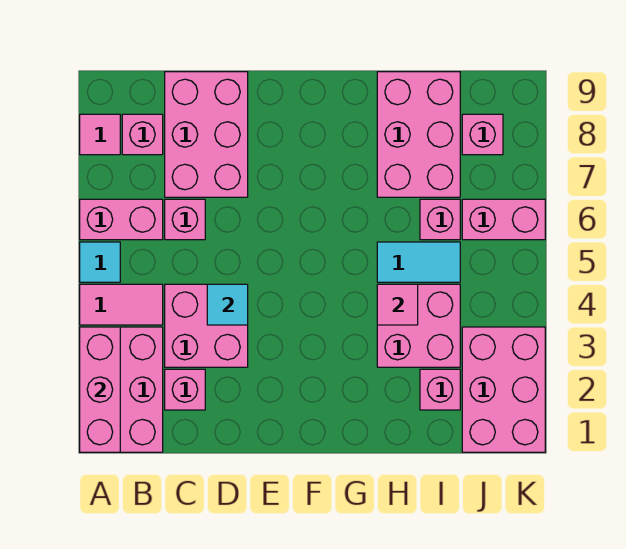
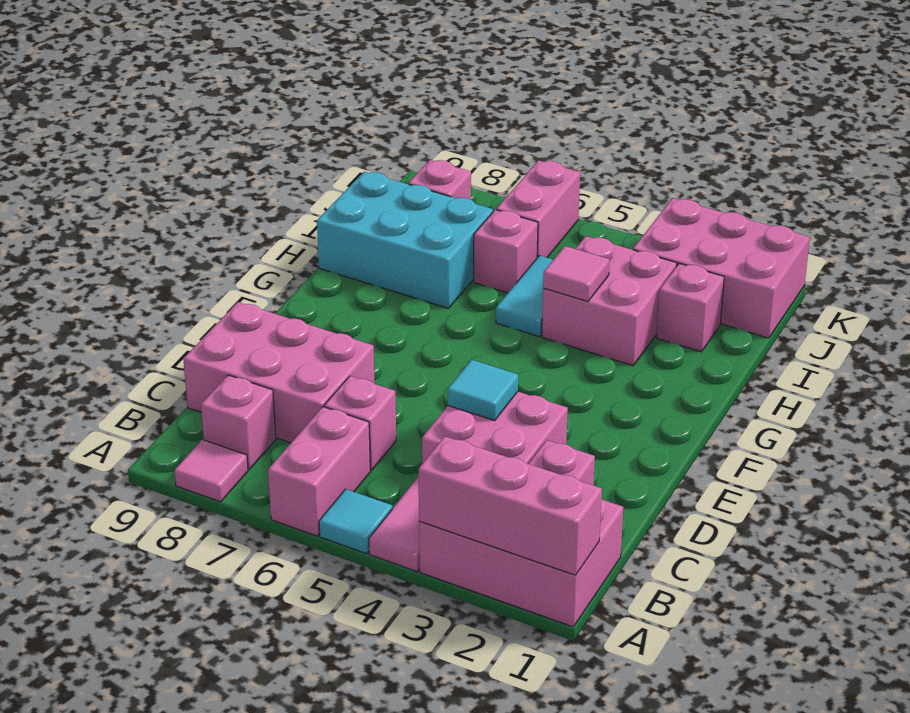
pink brick H7:I9 level 1 -> cyan brick H7:I9 level 1

